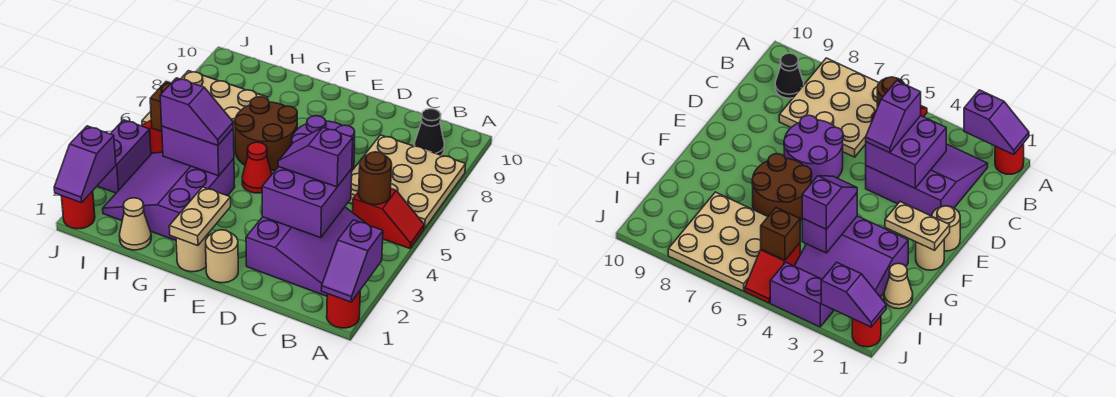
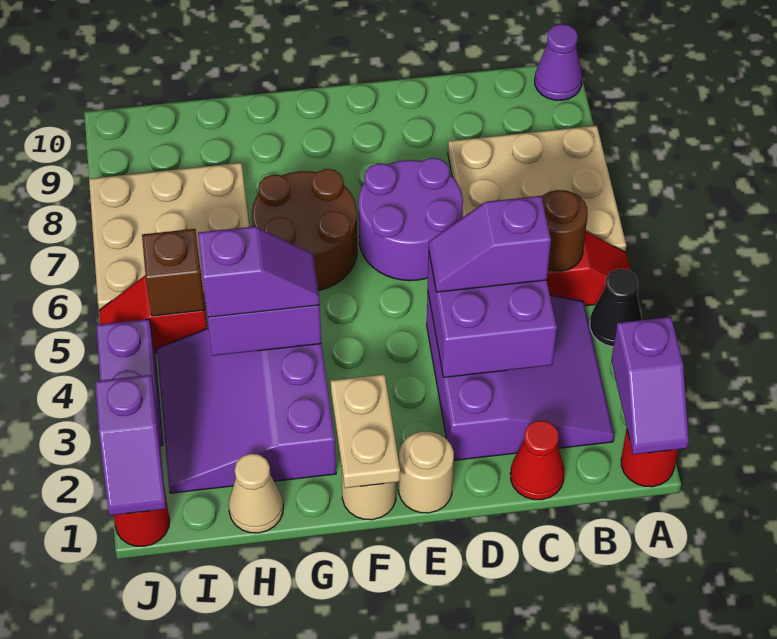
none -> purple cone A10 level 1
black cone B9 level 1 -> black cone A4 level 1
red cone F5 level 1 -> red cone C1 level 1

